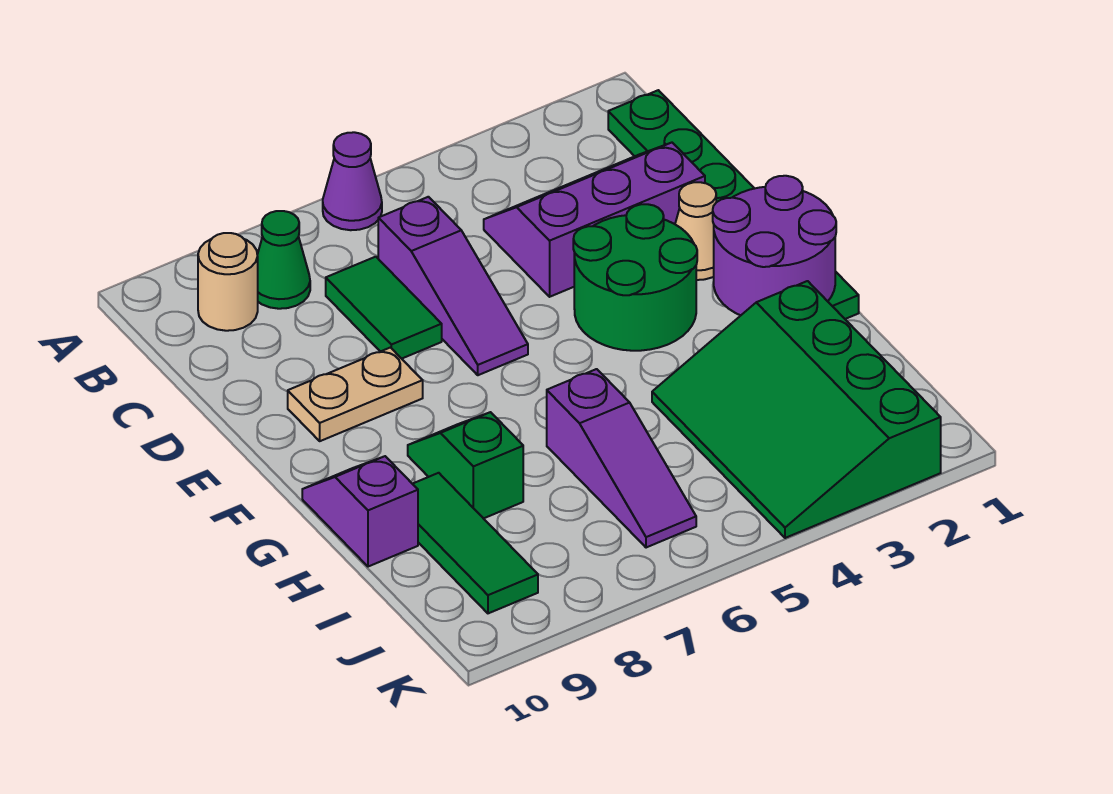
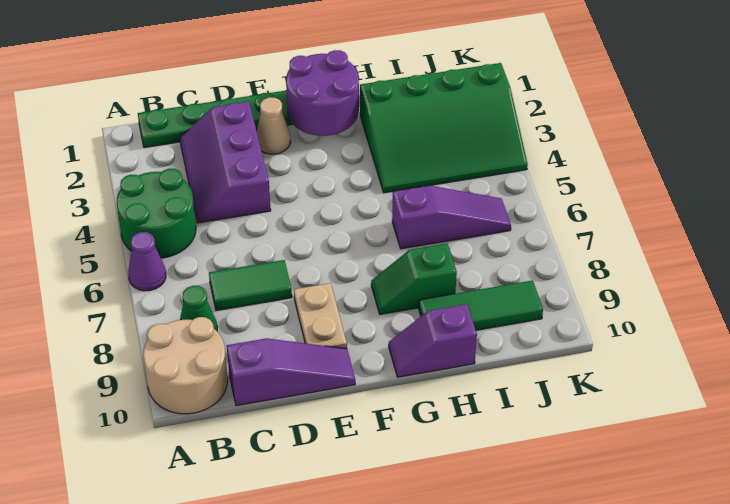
tan round brick B9 level 1 -> tan round brick A9:B10 level 1
purple slope C6:E6 level 1 top C -> purple slope C10:E10 level 1 top C
green round brick E3:F4 level 1 -> green round brick A4:B5 level 1

